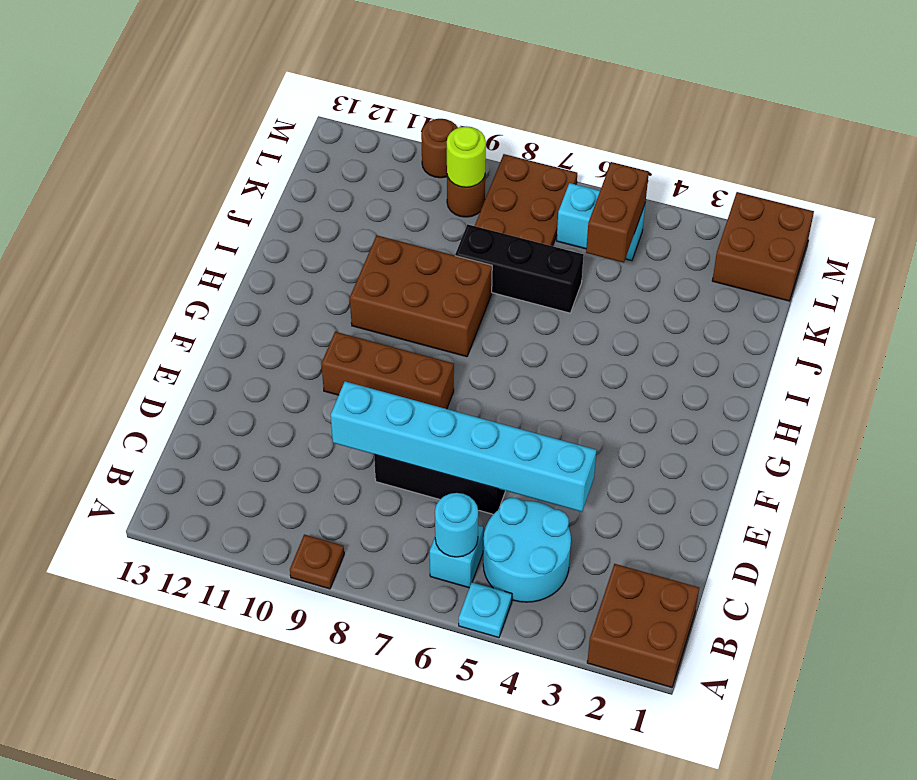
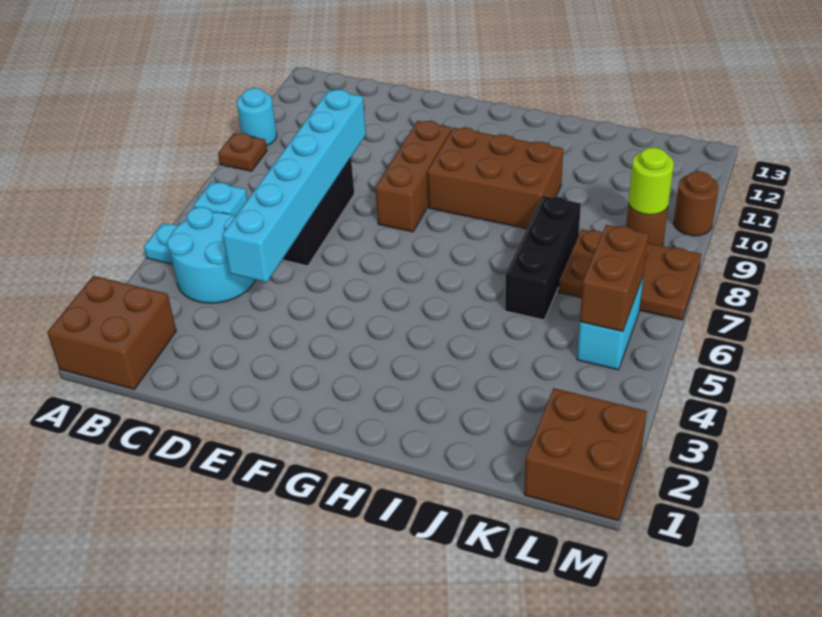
cyan round brick B6 level 2 -> cyan round brick A10 level 1
brown brick H8:I10 level 1 -> brown brick G9:I10 level 1
brown brick K5:L5 level 2 -> brown brick L5:L6 level 2

